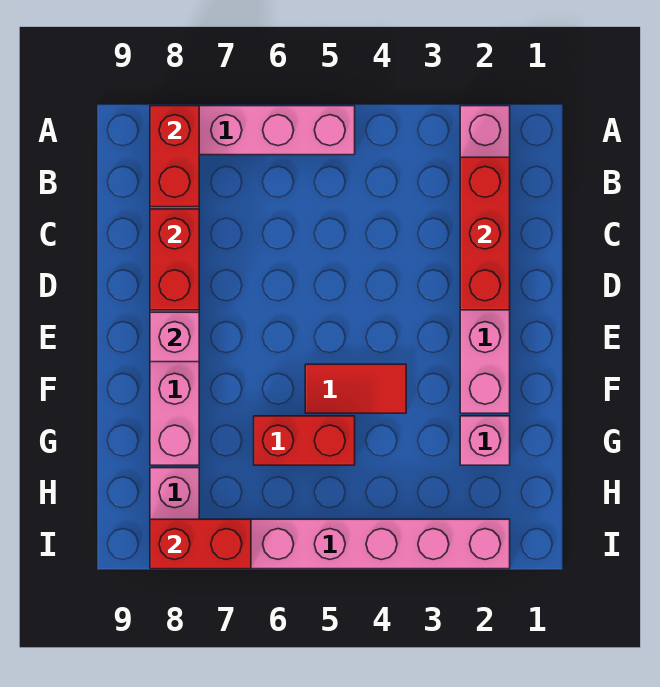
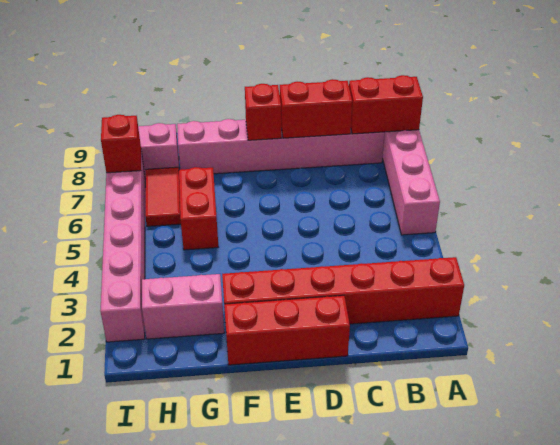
pink brick A2:F2 level 1 -> red brick A2:F2 level 1
red brick B2:D2 level 2 -> red brick D1:F1 level 1
pink brick E8 level 2 -> red brick E8 level 2
red tile F4:F5 level 1 -> red tile H6:H7 level 1
pink brick G2 level 1 -> pink brick G2:H2 level 1
red brick I7:I8 level 2 -> red brick I7 level 2

